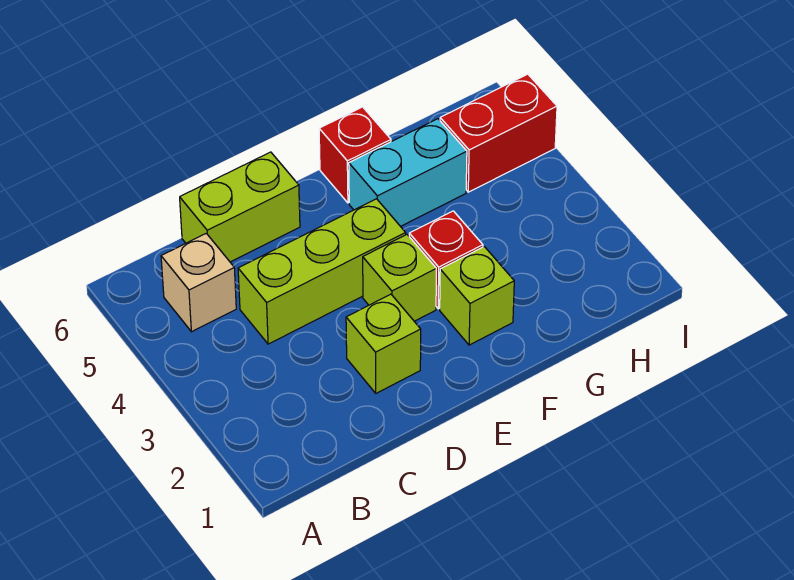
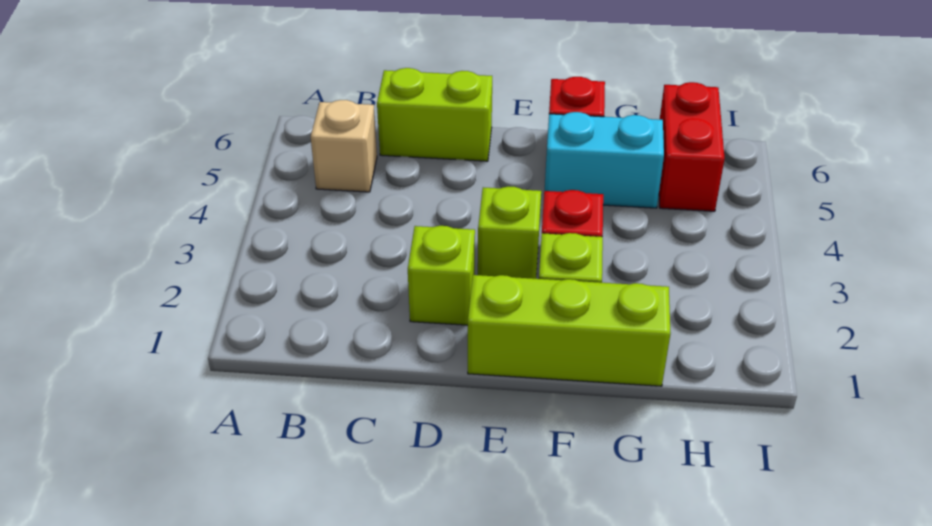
lime brick C4:E4 level 1 -> lime brick E1:G1 level 1
red brick H5:I5 level 1 -> red brick H5:H6 level 1

